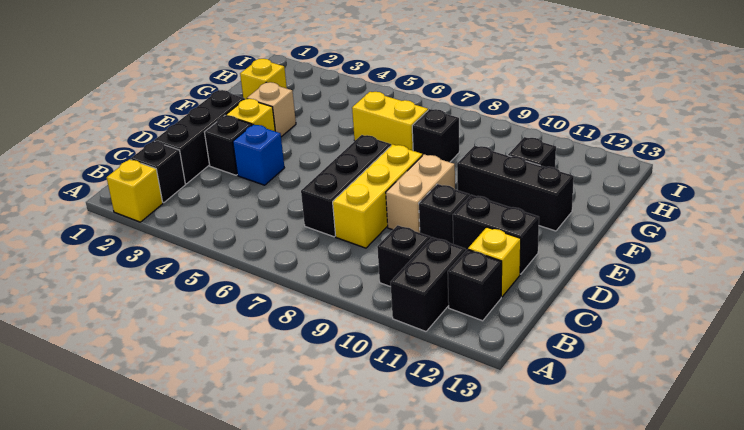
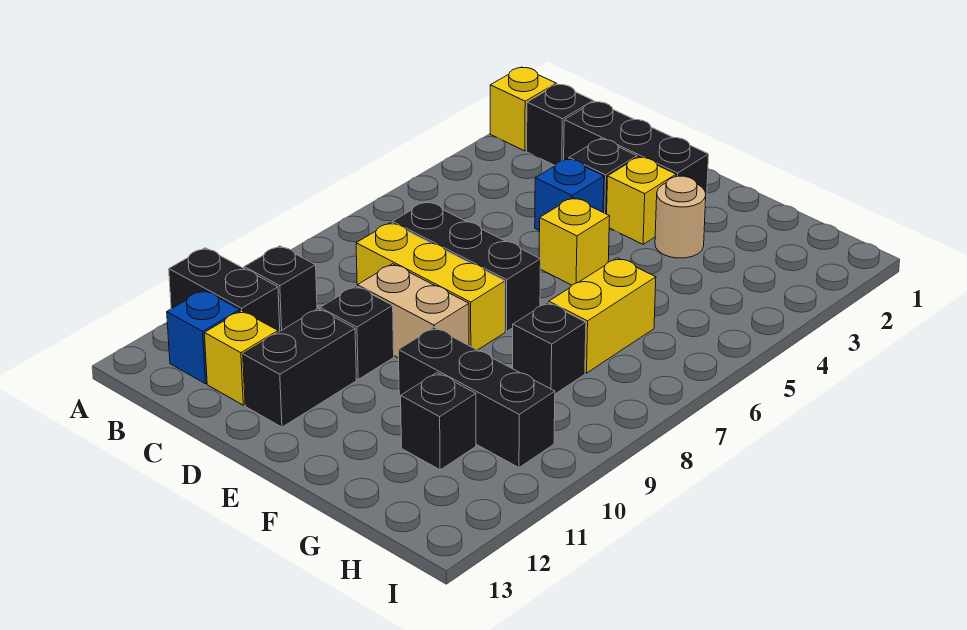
black brick B12 level 1 -> blue brick B12 level 1
tan brick F3 level 1 -> tan round brick F3 level 1
black brick F10:F12 level 1 -> black brick F10:H10 level 1
yellow brick G2 level 1 -> yellow brick E5 level 1

